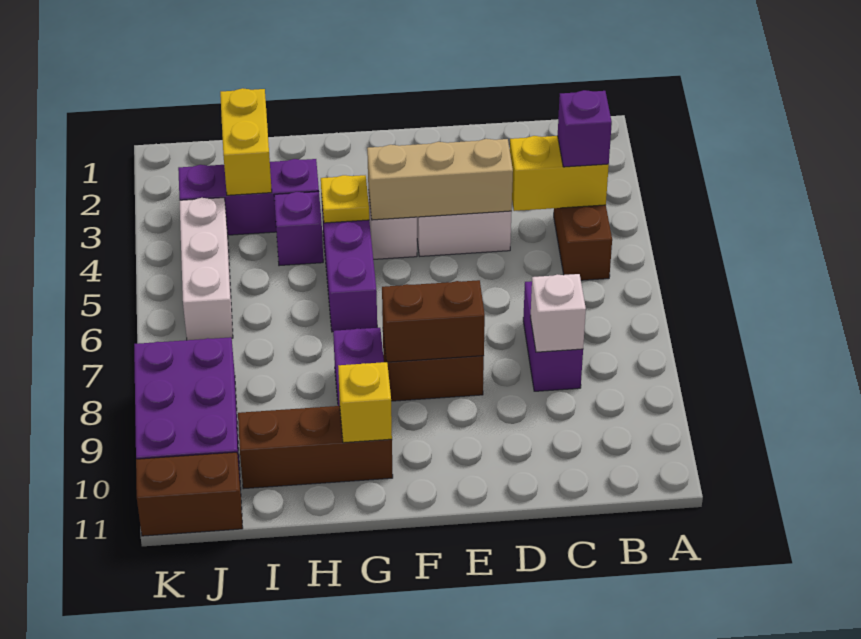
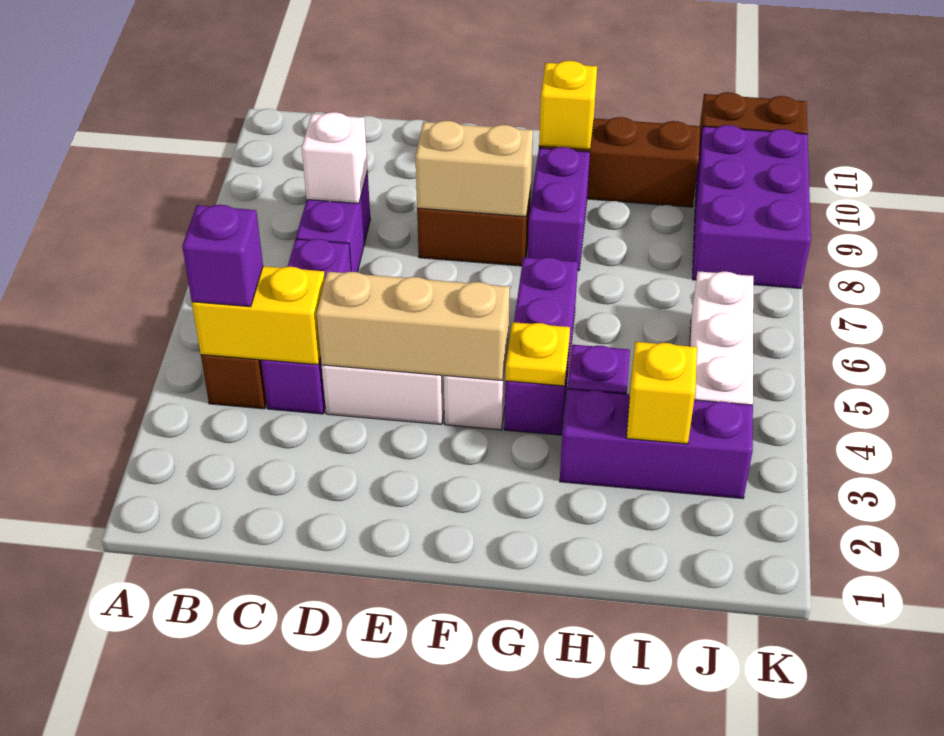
none -> purple brick C4:C6 level 1
brown brick E8:F8 level 2 -> tan brick E8:F8 level 2
yellow brick I2:I3 level 2 -> yellow brick I3 level 2

